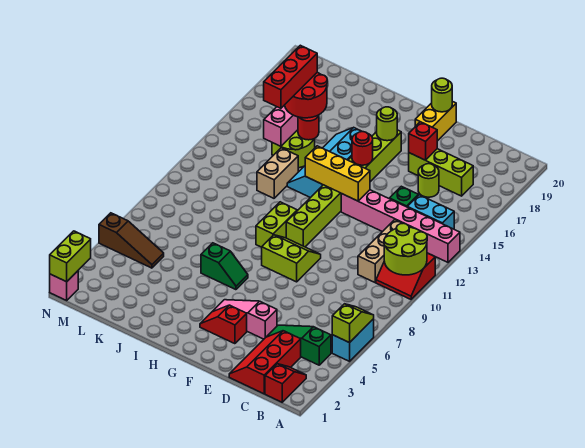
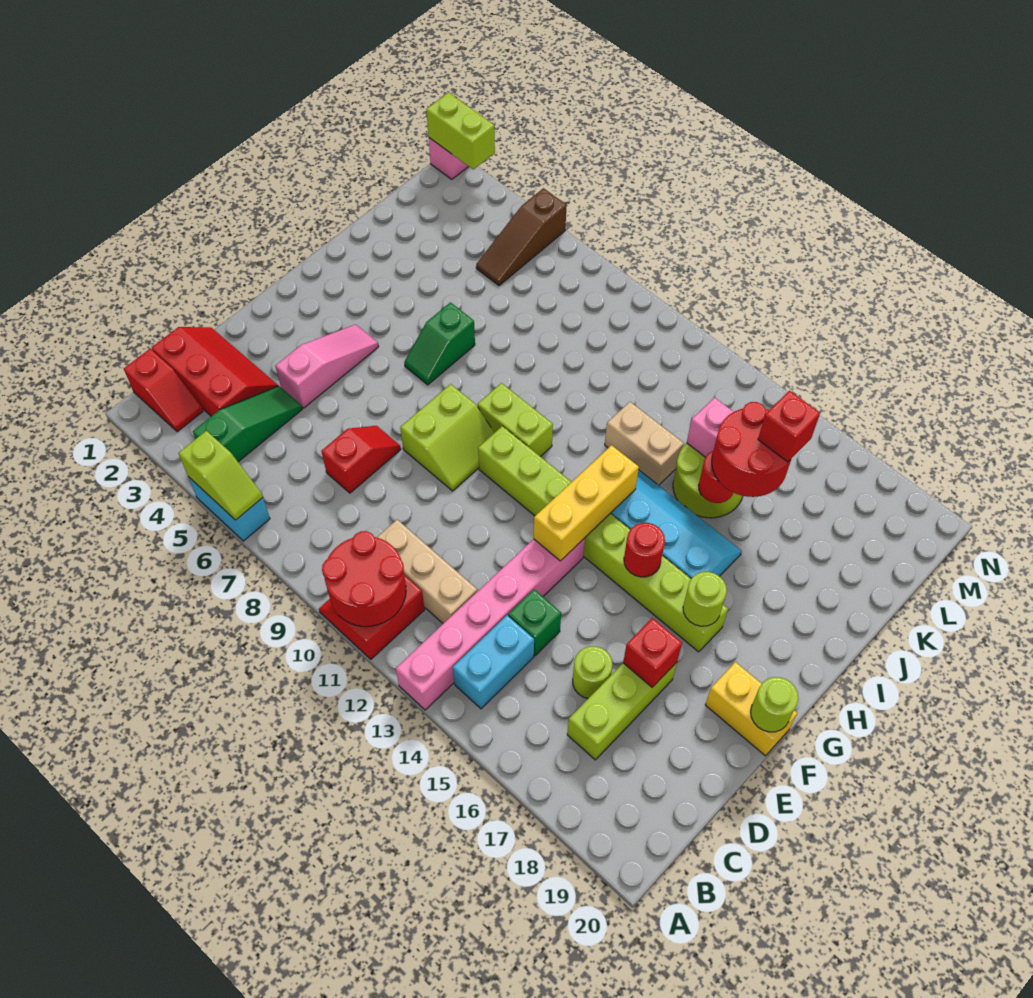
lime round brick A10:B11 level 2 -> red round brick A10:B11 level 2
red slope F3:G3 level 1 top F -> red slope D7:E7 level 1 top D
red brick K14:K16 level 4 -> red brick K16 level 4

